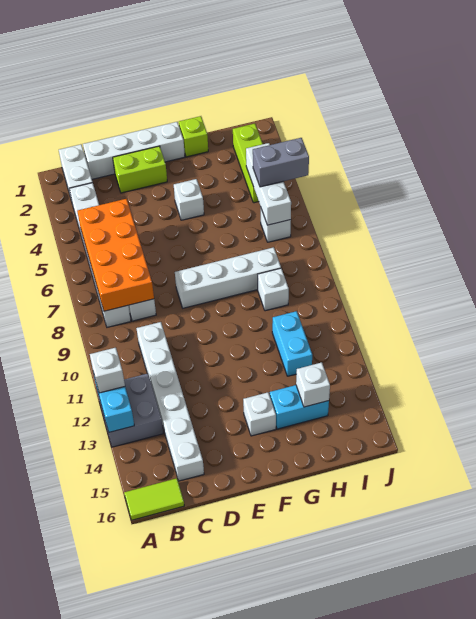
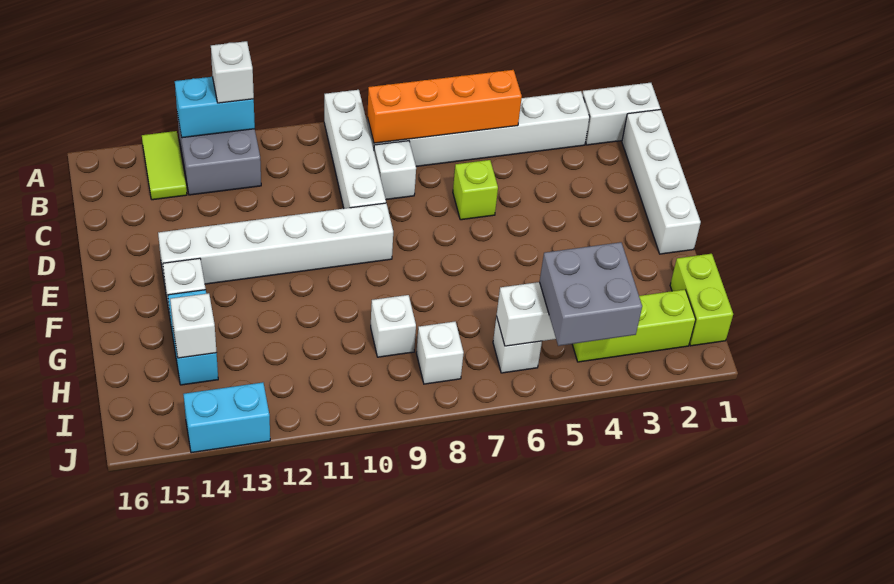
lime tile A16:B16 level 1 -> lime tile A14:B14 level 1
orange brick B5:C8 level 2 -> orange brick B5:B8 level 2
white brick C10:C15 level 1 -> white brick E9:E14 level 1
lime brick D2:E2 level 1 -> lime brick H1:I1 level 1
white brick E8:H8 level 1 -> white brick A9:D9 level 1
white brick F4 level 1 -> white brick I8 level 1
lime brick G1 level 1 -> lime brick D6 level 1
cyan brick H11:H12 level 1 -> cyan brick J13:J14 level 1
grey brick I5:J5 level 3 -> grey brick I4:J5 level 3

